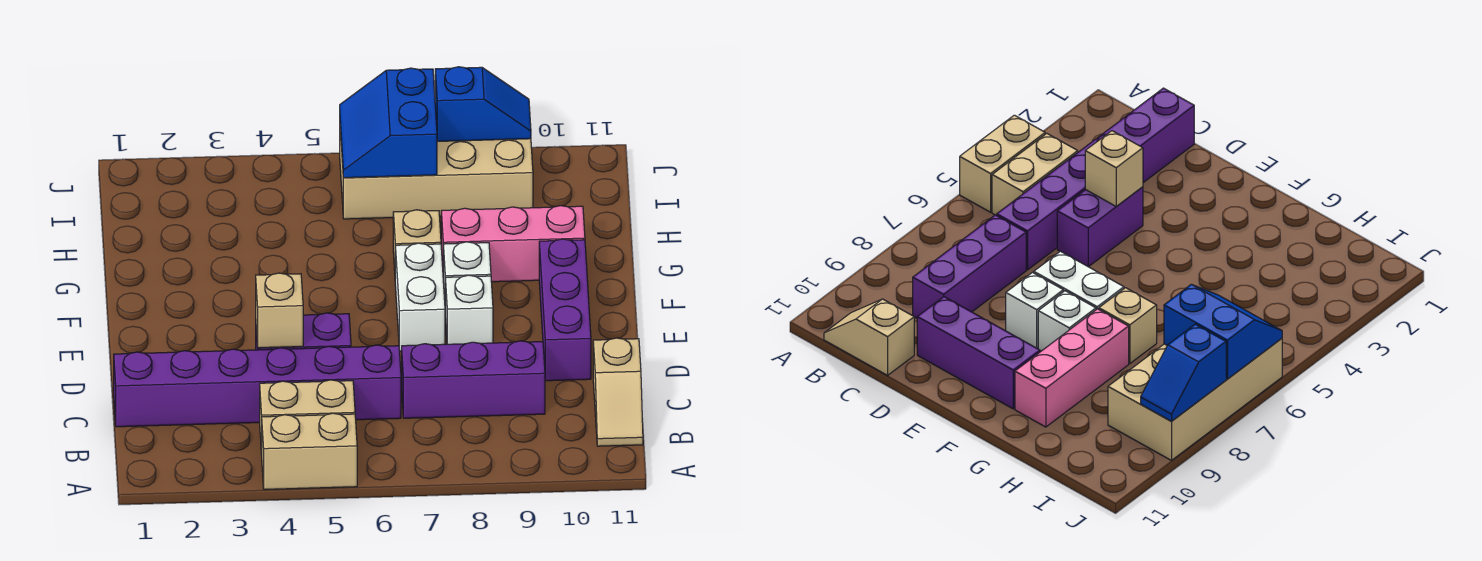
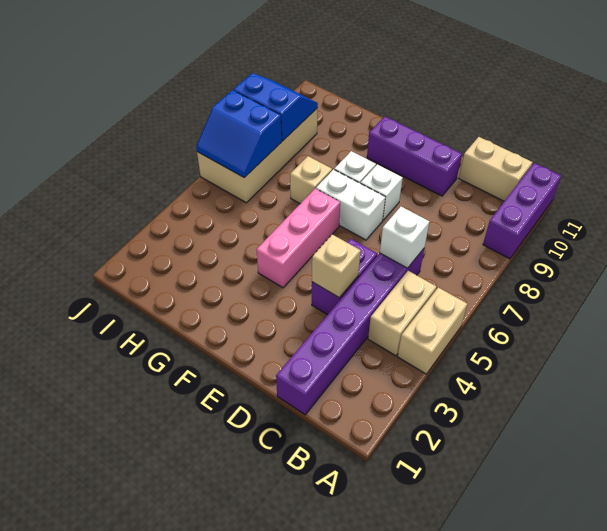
tan slope B11:C11 level 1 top C -> tan brick B11:C11 level 1
none -> white brick C6 level 2
purple brick C7:C9 level 1 -> purple brick A9:A11 level 1
pink brick G8:G10 level 1 -> pink brick F4:F6 level 1
blue slope J8:J9 level 2 top 8 -> blue slope I8:J9 level 2 top 8

